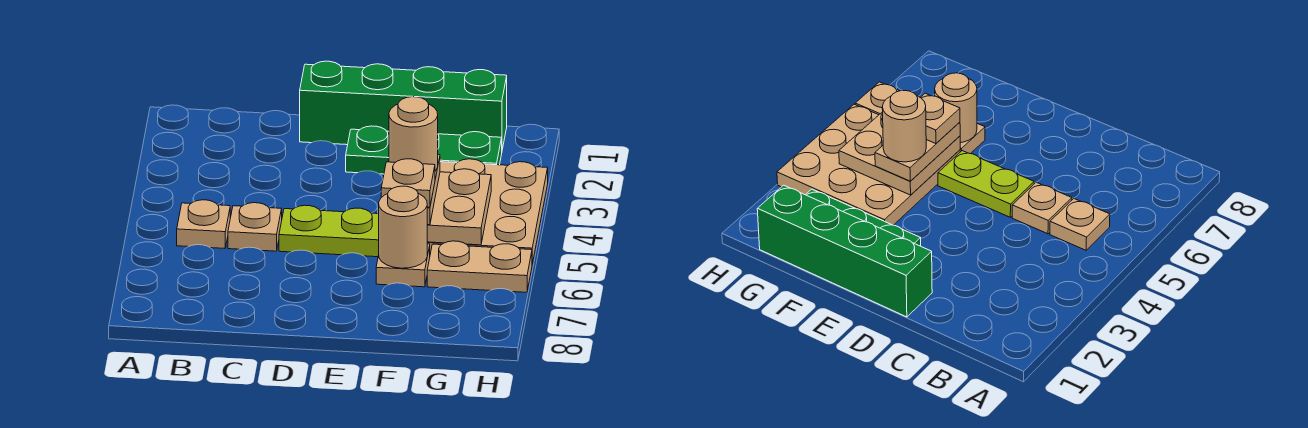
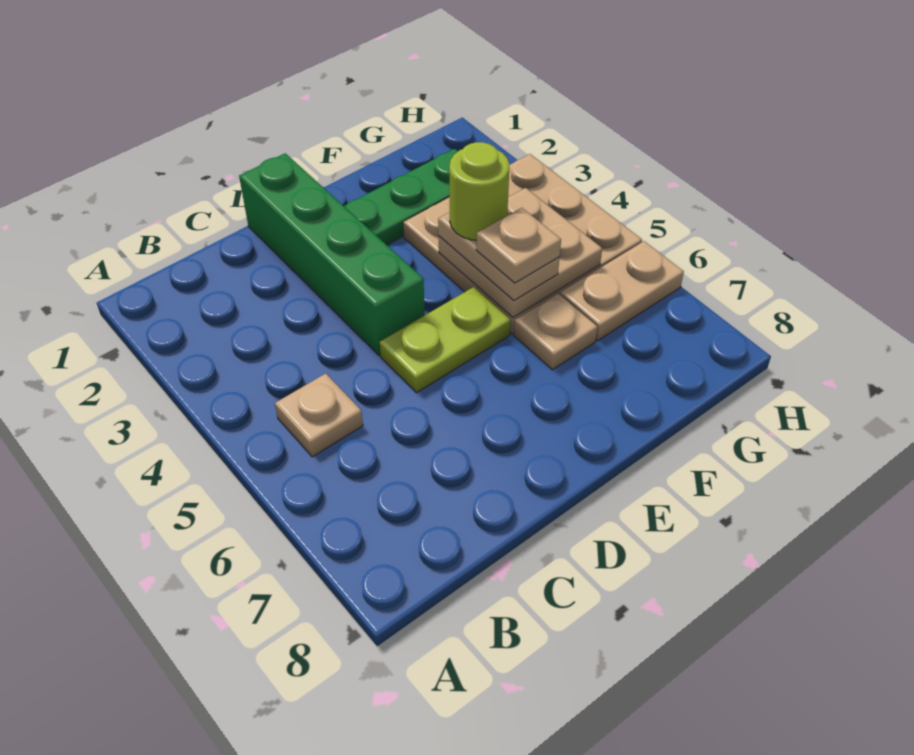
tan plate C5 level 1 -> none
green brick D1:G1 level 1 -> green brick D1:D4 level 1
tan round brick F4 level 4 -> lime round brick F4 level 4
tan round brick F6 level 2 -> none

